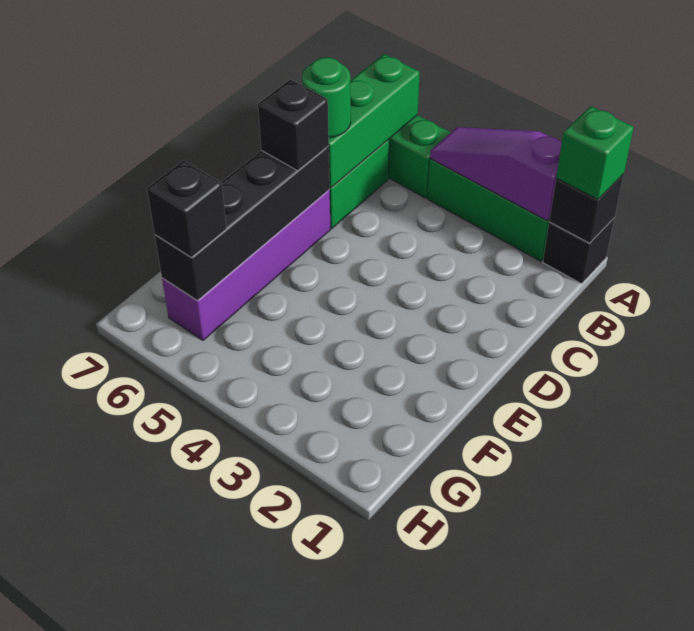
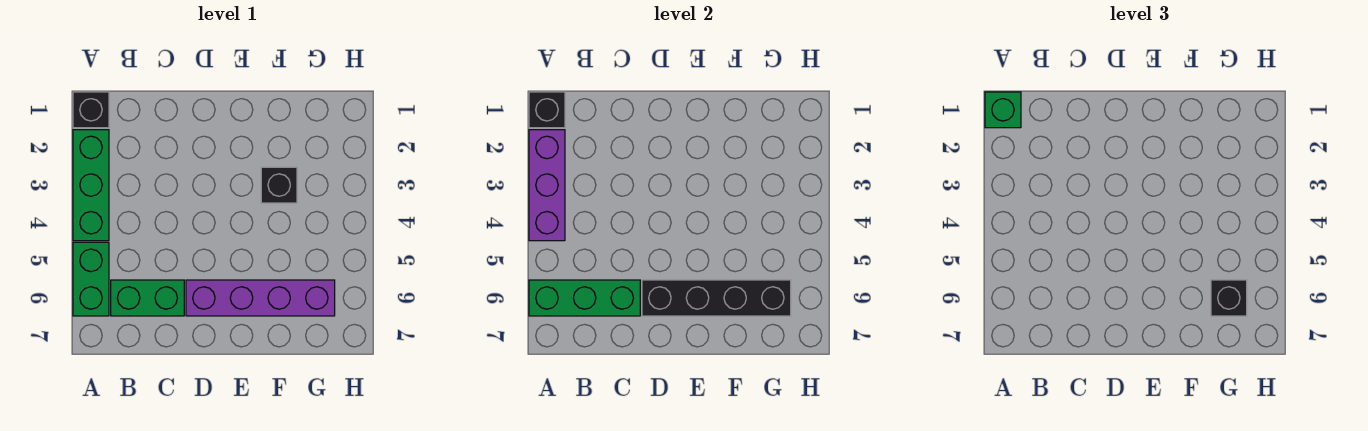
purple slope A2:A4 level 2 top 2 -> purple brick A2:A4 level 2
green round brick C6 level 3 -> none
black brick D6 level 3 -> black brick F3 level 1

